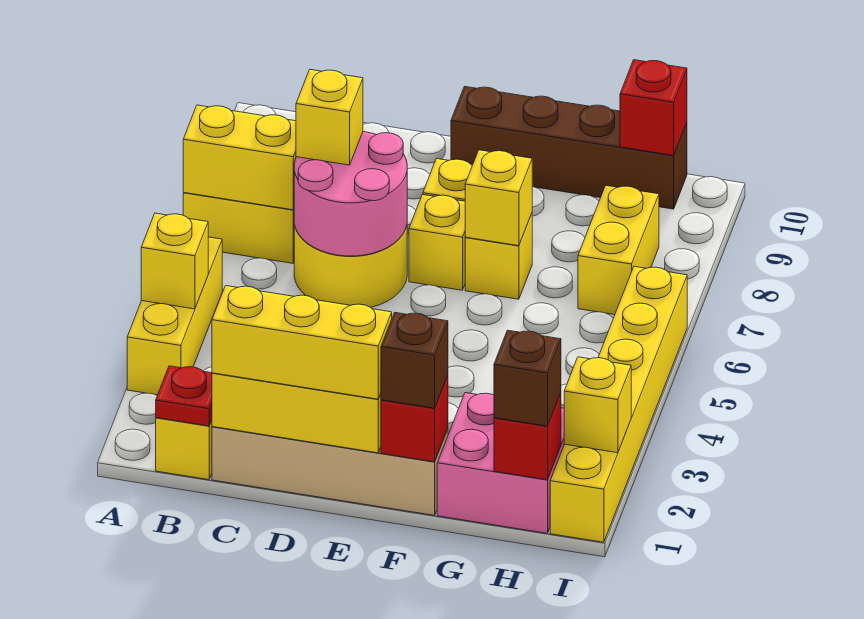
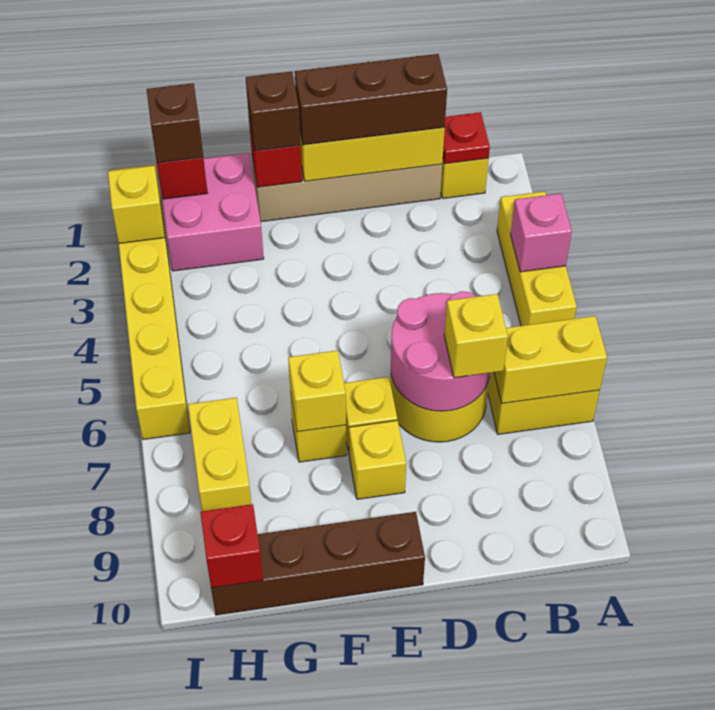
yellow brick A4 level 2 -> pink brick A4 level 2
yellow brick C1:E1 level 3 -> brown brick C1:E1 level 3

